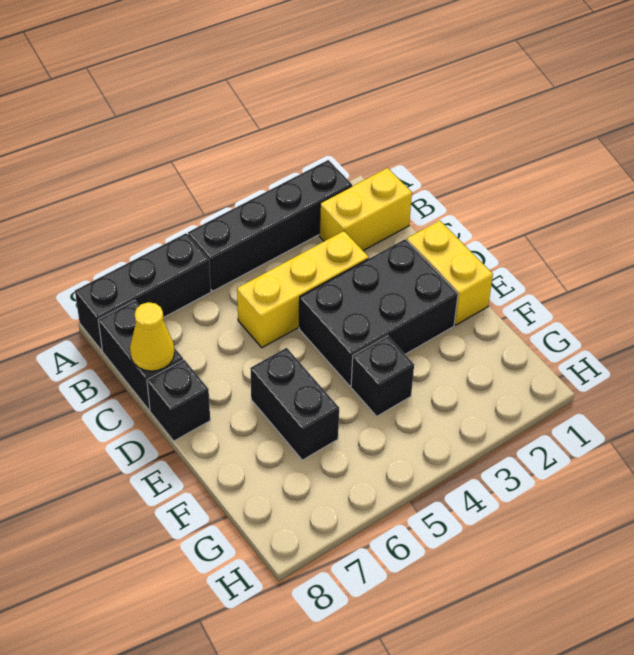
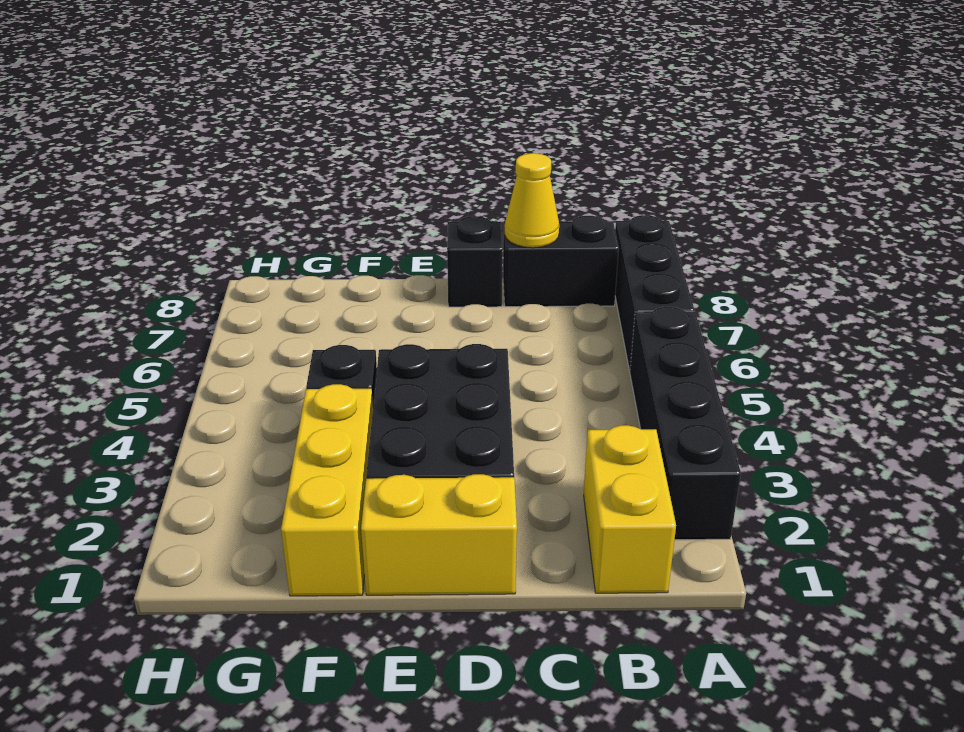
yellow brick C3:C5 level 1 -> yellow brick F1:F3 level 1
black brick E6:F6 level 1 -> none

